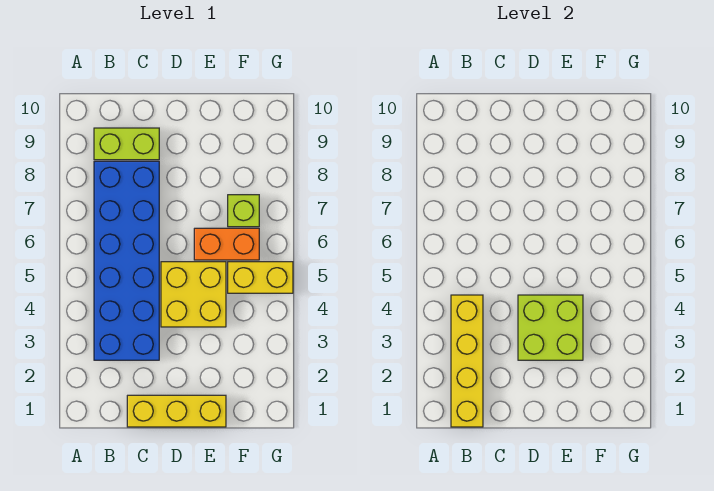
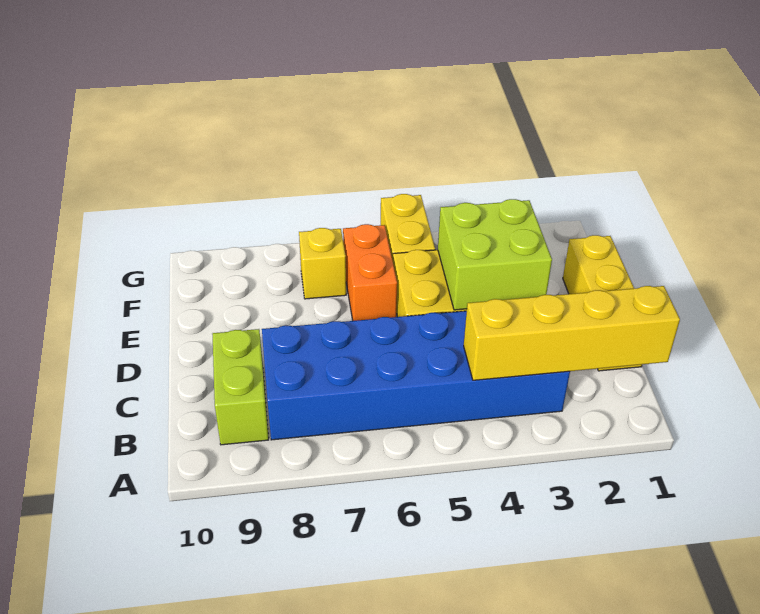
lime brick F7 level 1 -> yellow brick F7 level 1

